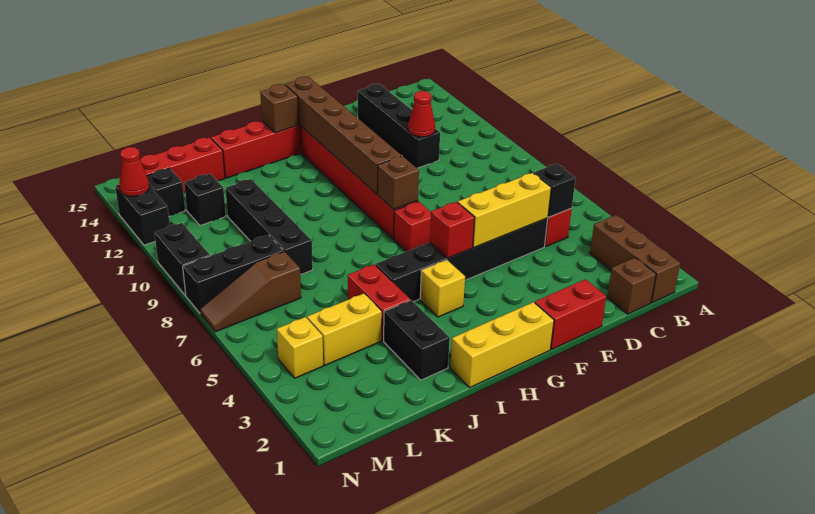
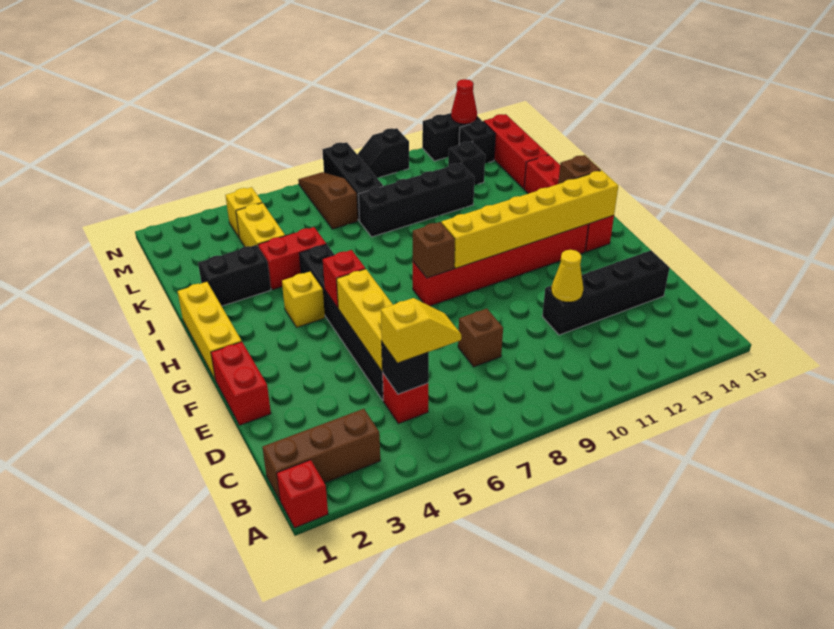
brown brick C1 level 1 -> brown brick D8 level 1
none -> yellow slope C5:C6 level 3 top 5
red cone D11 level 2 -> yellow cone D11 level 2
red brick G7 level 1 -> red brick A1 level 1
brown brick G9:G14 level 2 -> yellow brick G9:G14 level 2
black brick N9:N10 level 1 -> black slope N9:N10 level 1 top 10

